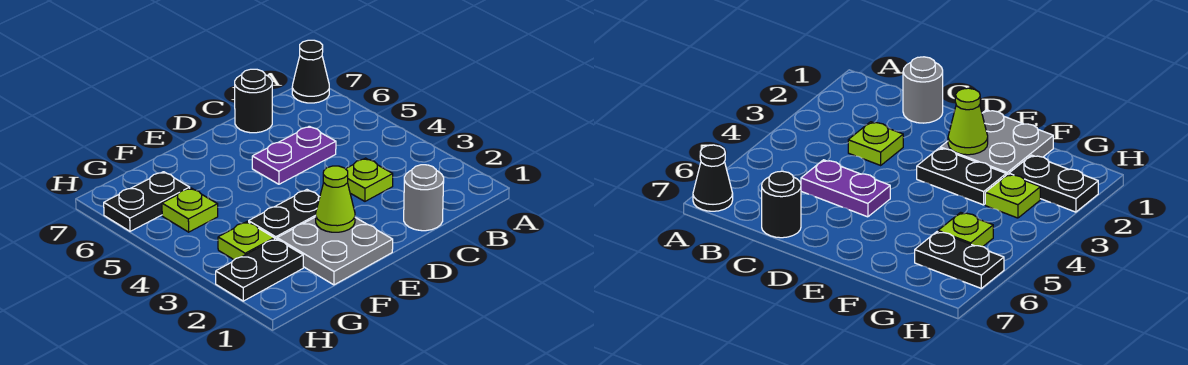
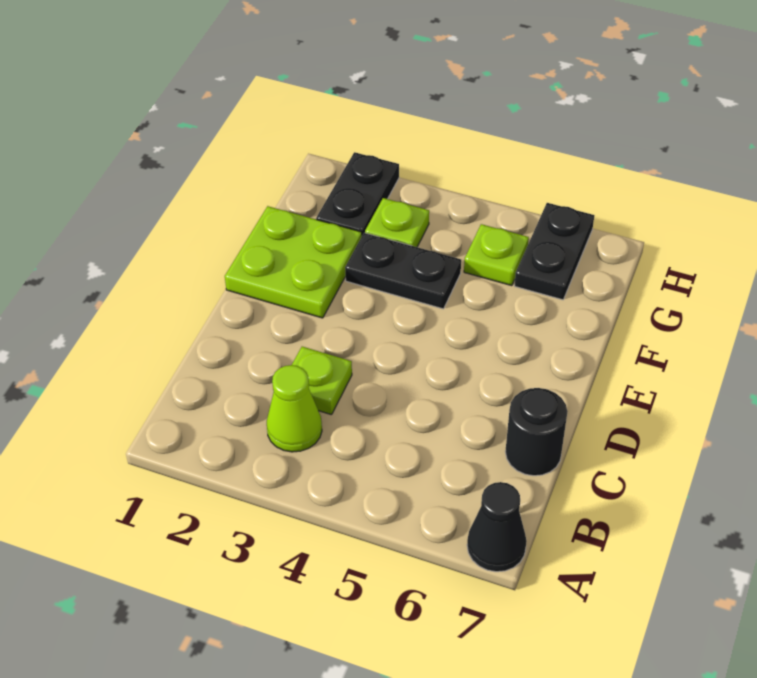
grey round brick C1 level 1 -> none
purple plate C5:D5 level 1 -> none
grey plate E1:F2 level 1 -> lime plate E1:F2 level 1
lime cone E2 level 2 -> lime cone B3 level 1
black plate E3:F3 level 1 -> black plate F3:F4 level 1

